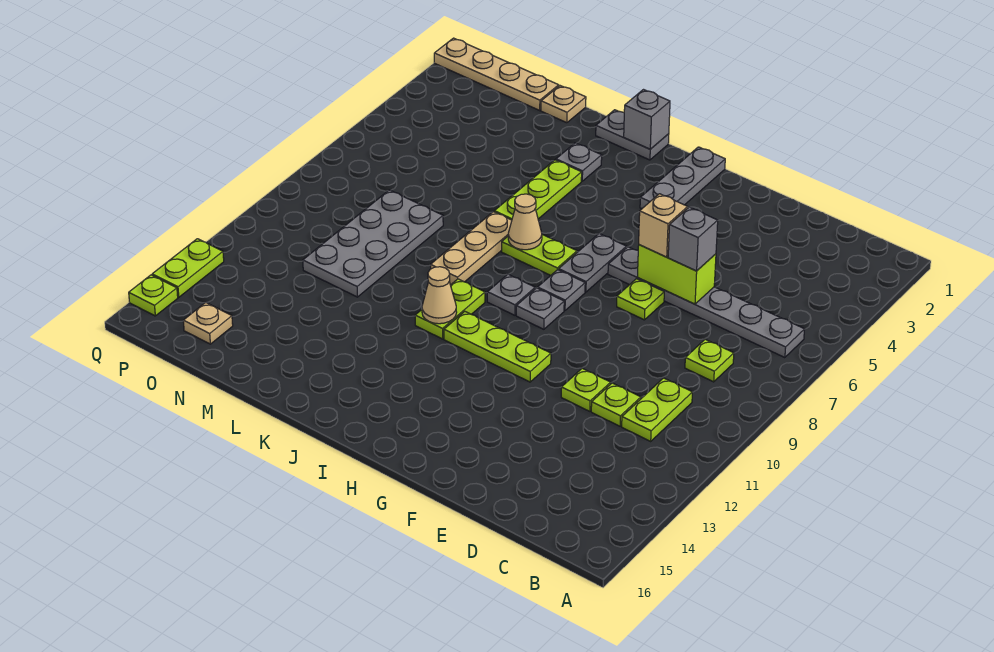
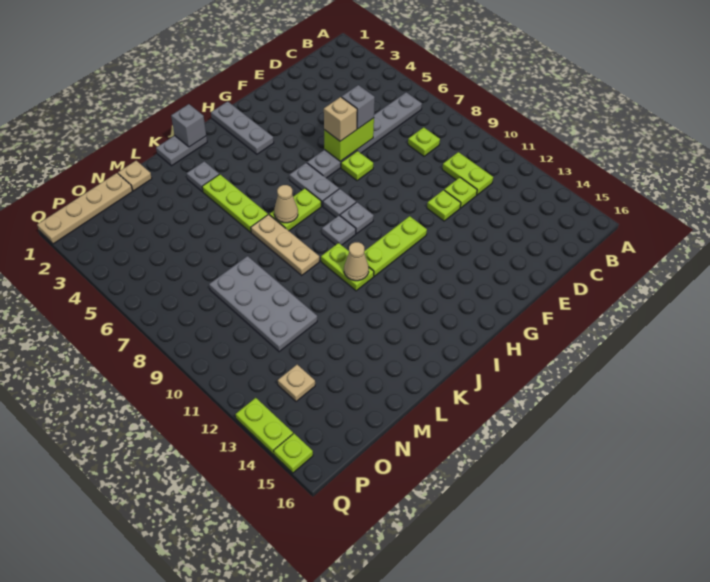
tan plate O15 level 1 -> tan plate O13 level 1

